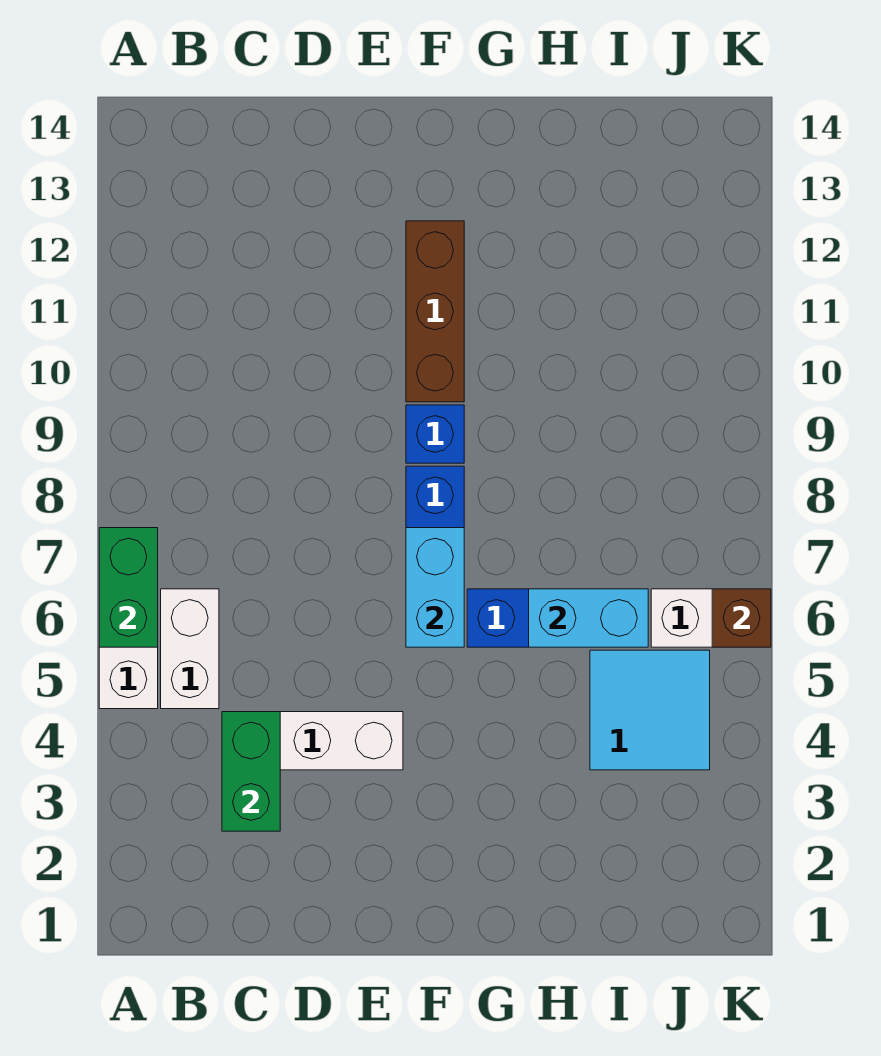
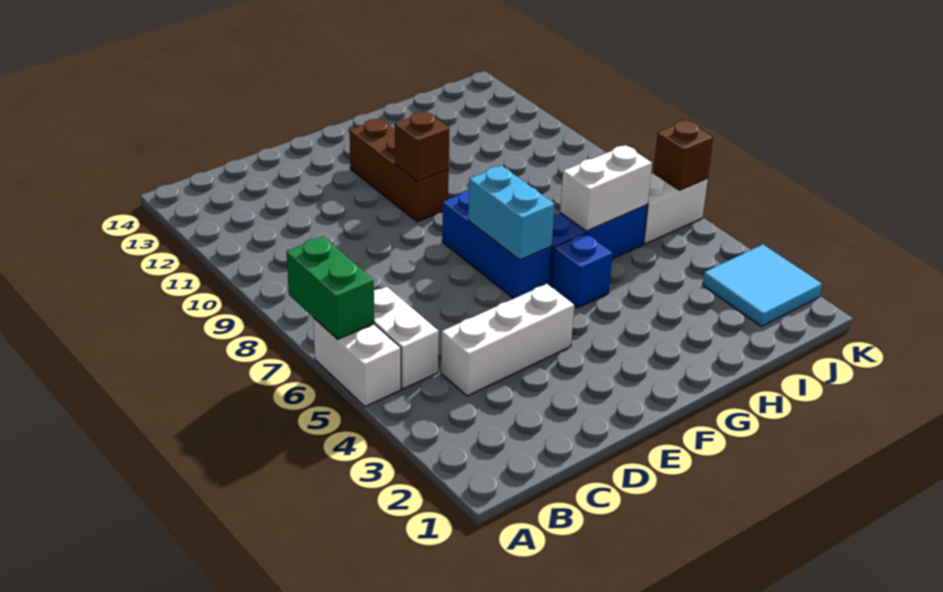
green brick C3:C4 level 2 -> none
blue brick F9 level 1 -> blue brick G5 level 1
none -> brown brick F10 level 2
cyan brick H6:I6 level 2 -> white brick H6:I6 level 2
cyan tile I4:J5 level 1 -> cyan tile J2:K3 level 1

